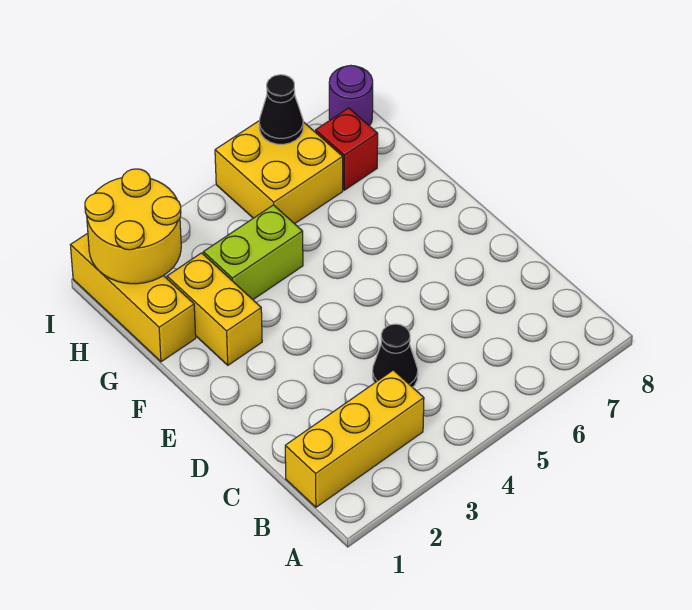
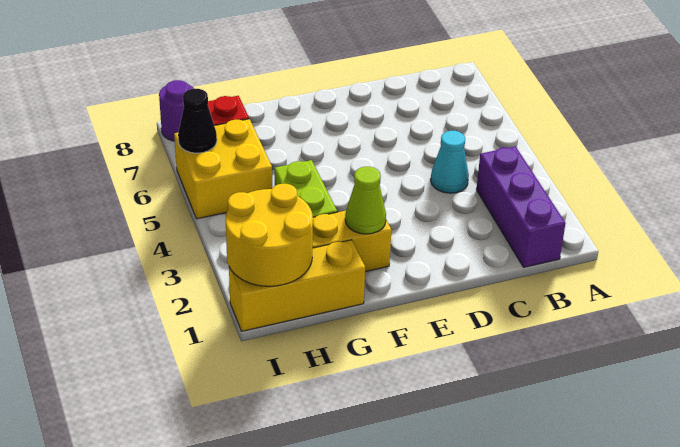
yellow brick B1:B3 level 1 -> purple brick B1:B3 level 1
black cone C4 level 1 -> cyan cone C4 level 1
none -> lime cone F2 level 2

